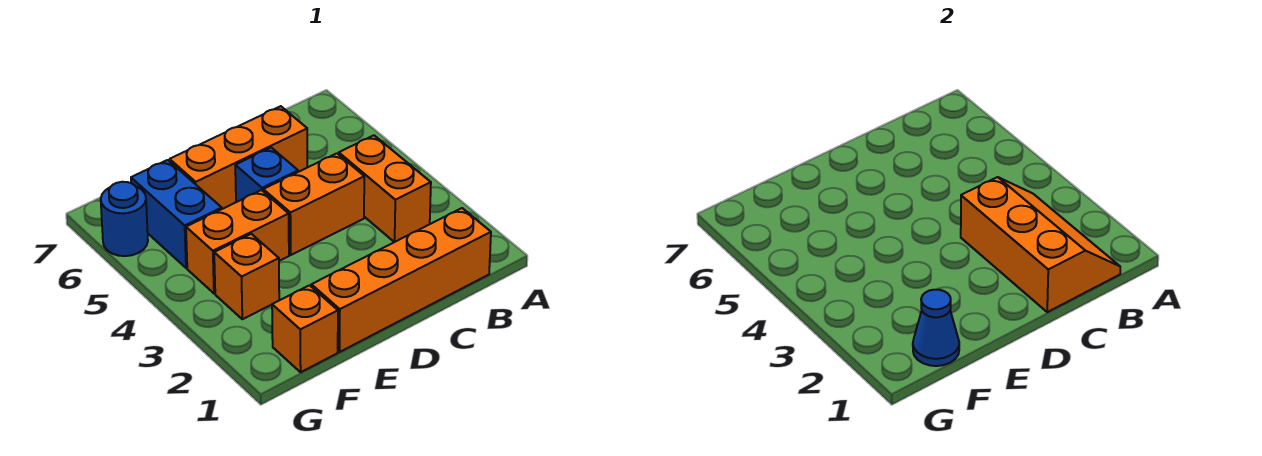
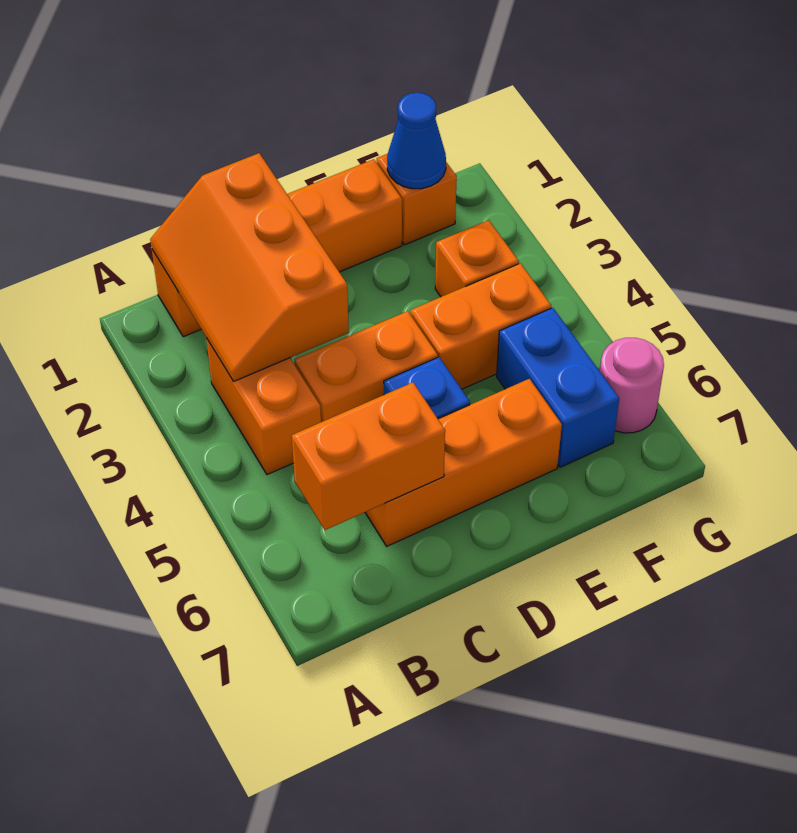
none -> orange brick B6:C6 level 2
blue round brick G6 level 1 -> pink round brick G6 level 1

